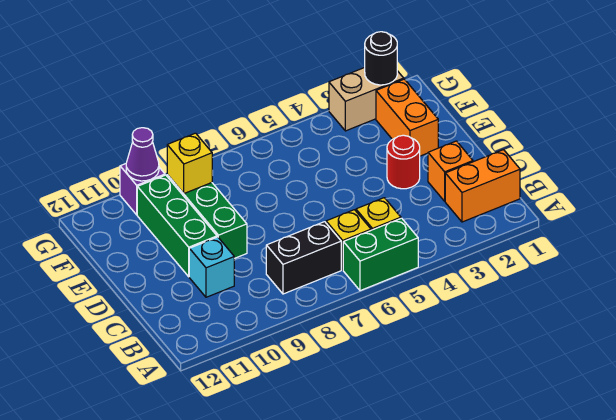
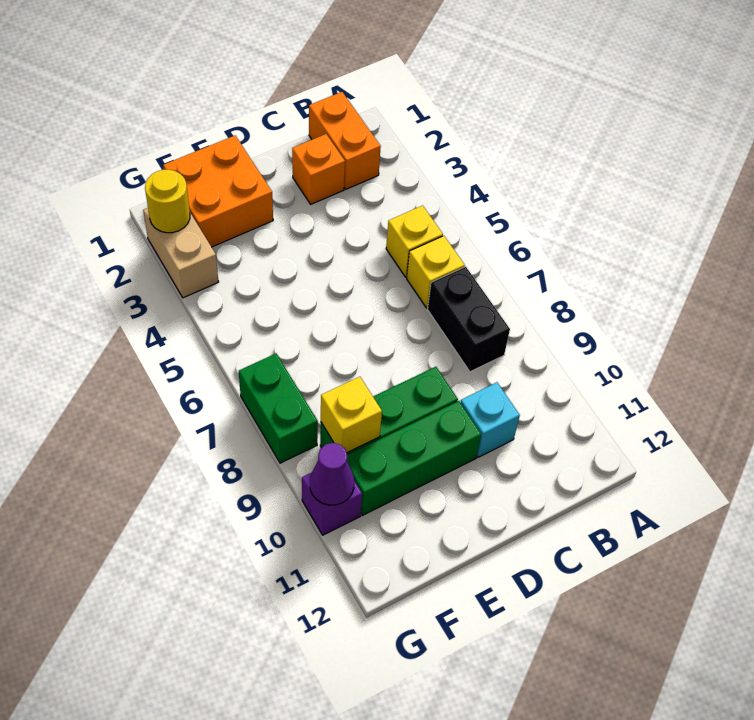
green brick A5:A6 level 1 -> green brick G7:G8 level 1
red round brick D3 level 1 -> none
orange brick E2:F2 level 1 -> orange brick E1:F2 level 1
black round brick G2 level 2 -> yellow round brick G2 level 2

